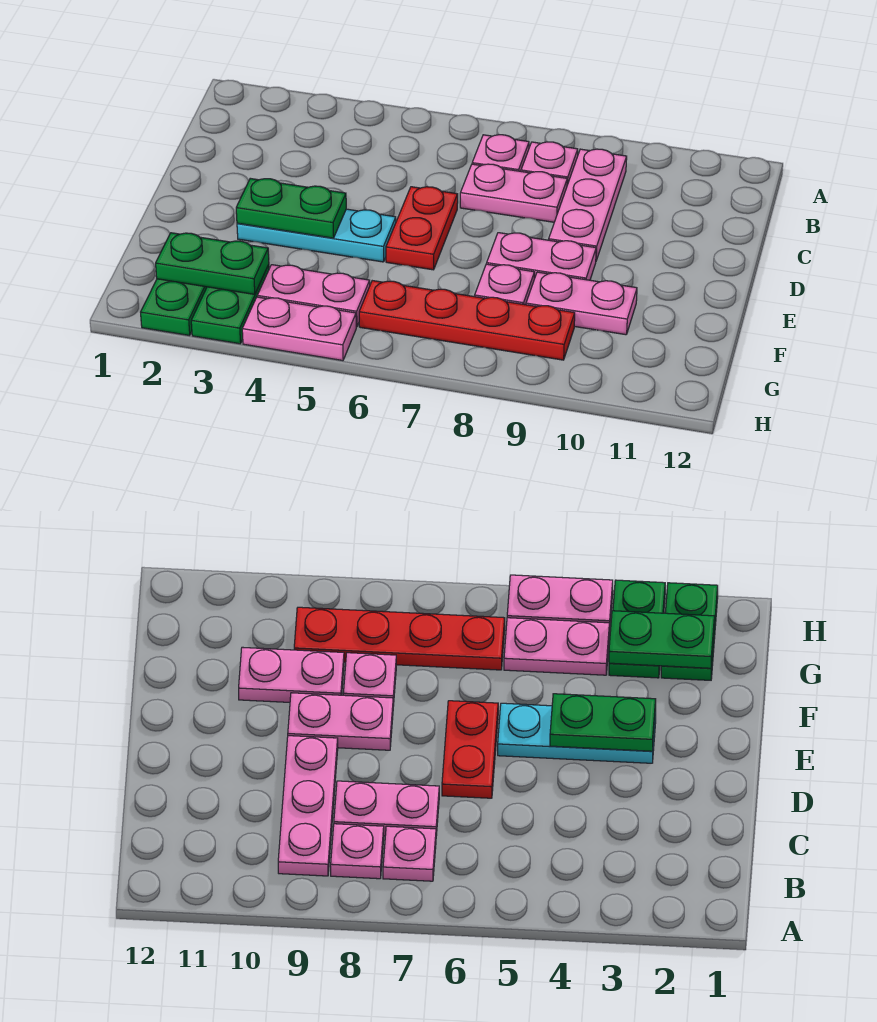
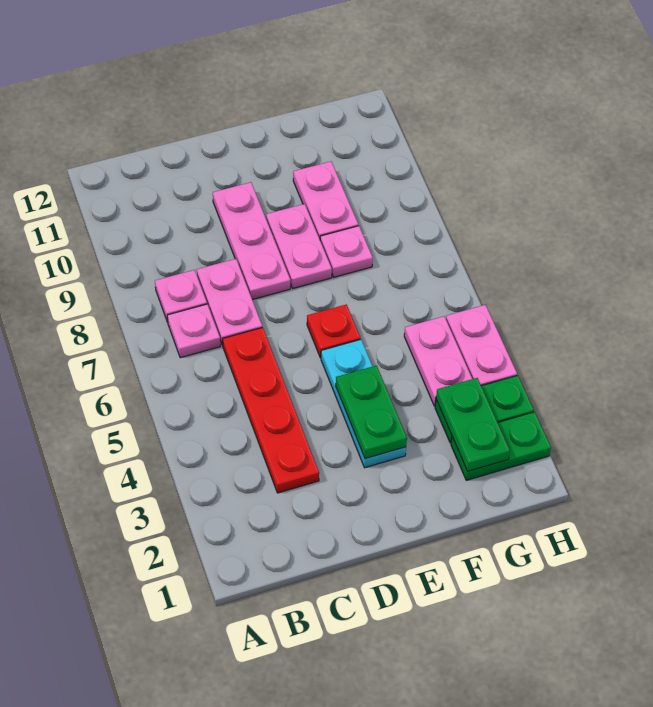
pink plate B9:D9 level 1 -> pink plate D8:D10 level 1
red plate D6:E6 level 1 -> red plate E6 level 1
red plate G6:G9 level 1 -> red plate C3:C6 level 1

